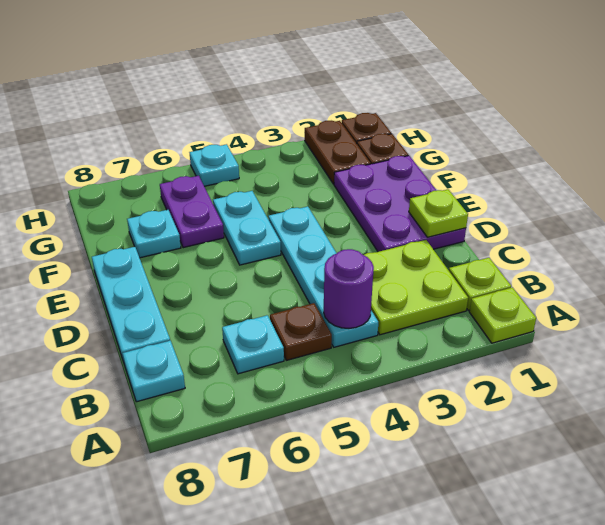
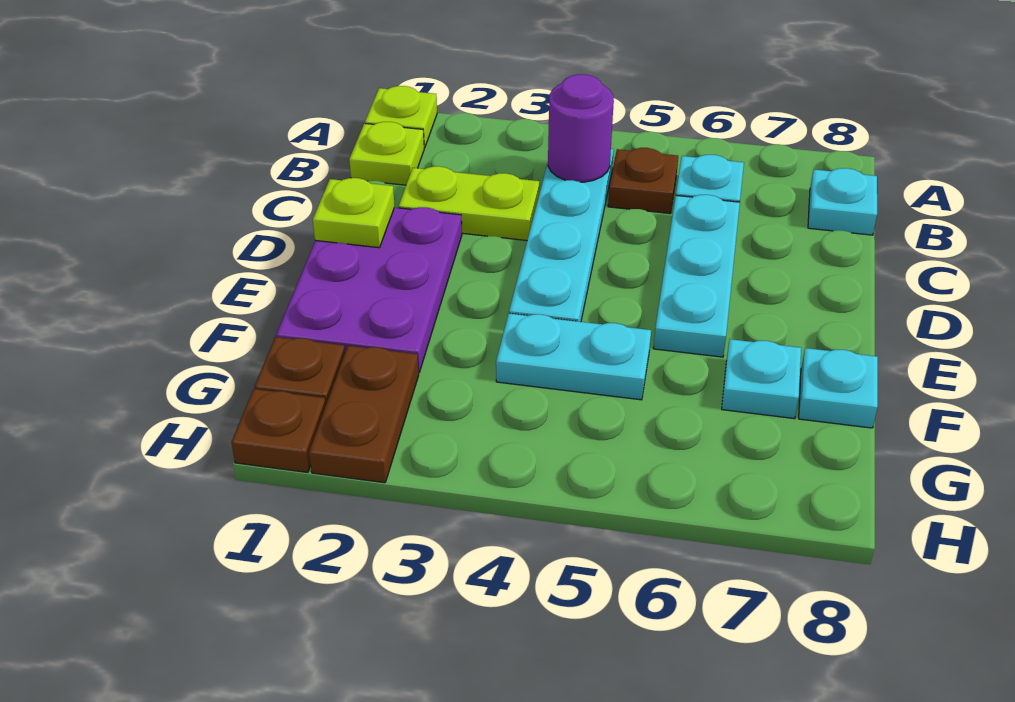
lime plate B2:C3 level 1 -> lime plate C2:C3 level 1
cyan plate C8:E8 level 1 -> cyan plate C6:E6 level 1
cyan plate E5:F5 level 1 -> cyan plate F4:F5 level 1
purple plate F6:G6 level 1 -> none
cyan plate H5 level 1 -> cyan plate F8 level 1

